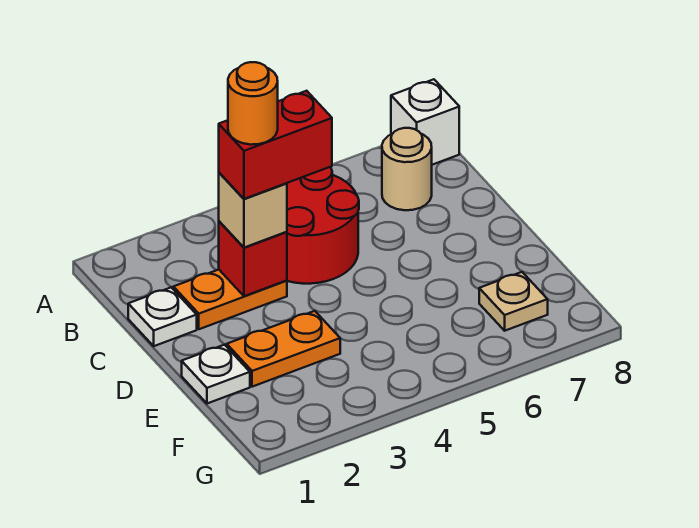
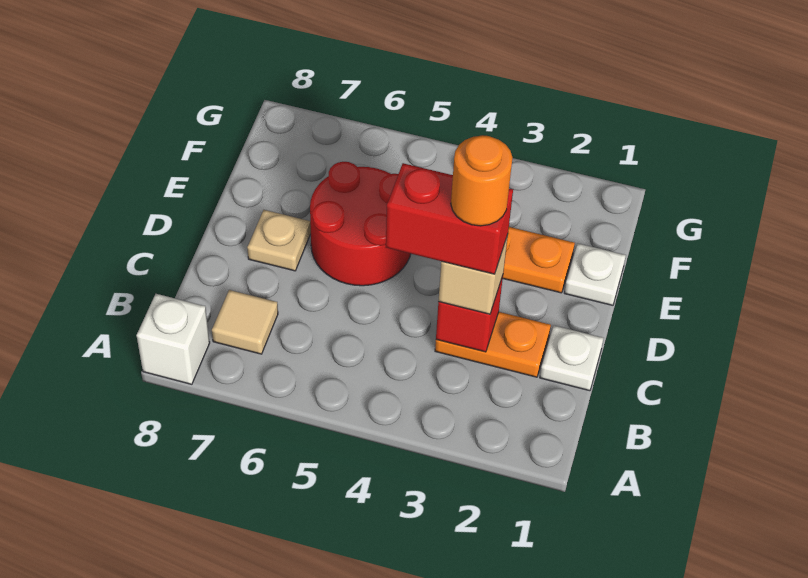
red round brick B4:C5 level 1 -> red round brick D5:E6 level 1
tan round brick B7 level 1 -> tan tile B7 level 1
tan plate F7 level 1 -> tan plate D7 level 1

